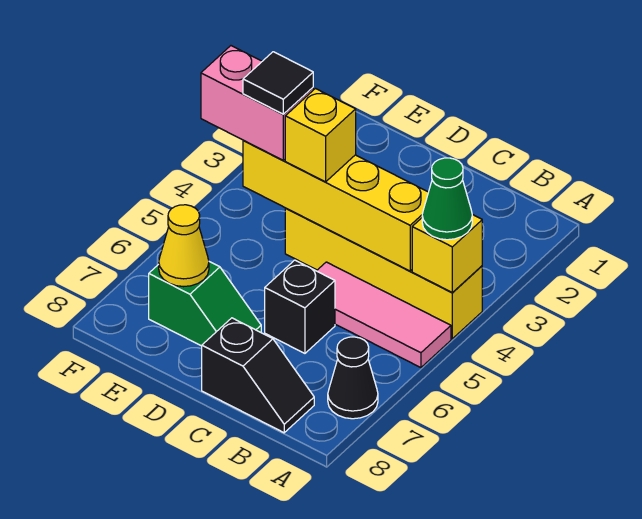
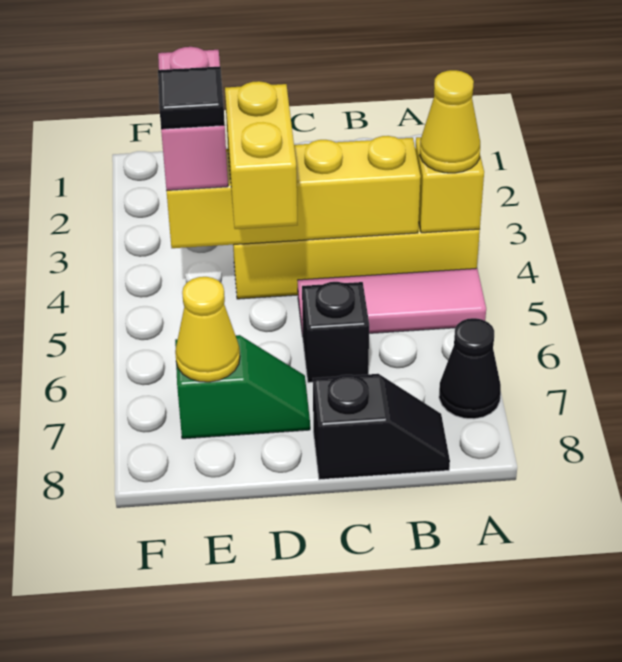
green cone A4 level 3 -> yellow cone A4 level 3
yellow brick D4 level 3 -> yellow brick D4:D5 level 3
pink brick E4:F4 level 3 -> pink brick E3:E4 level 3

